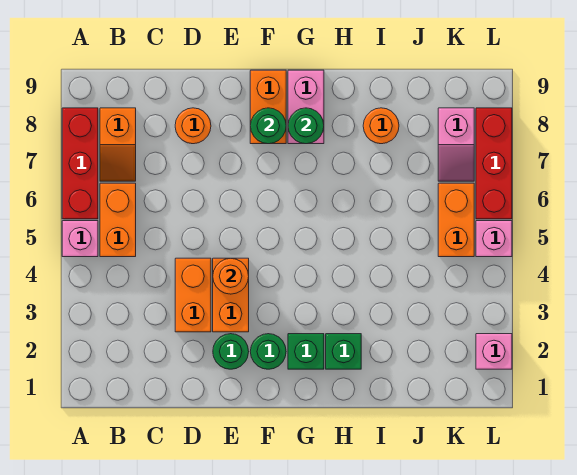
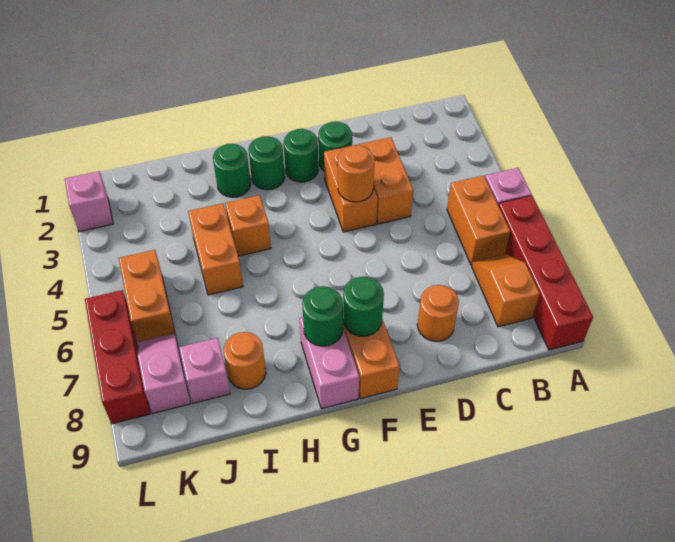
red brick A6:A8 level 1 -> red brick A6:A9 level 1
green brick G2 level 1 -> green round brick G2 level 1
green brick H2 level 1 -> green round brick H2 level 1
none -> orange brick H4 level 1
none -> orange brick I4:I5 level 1
pink brick L5 level 1 -> pink brick J8 level 1

